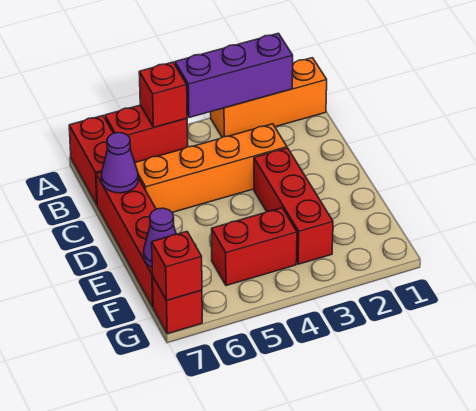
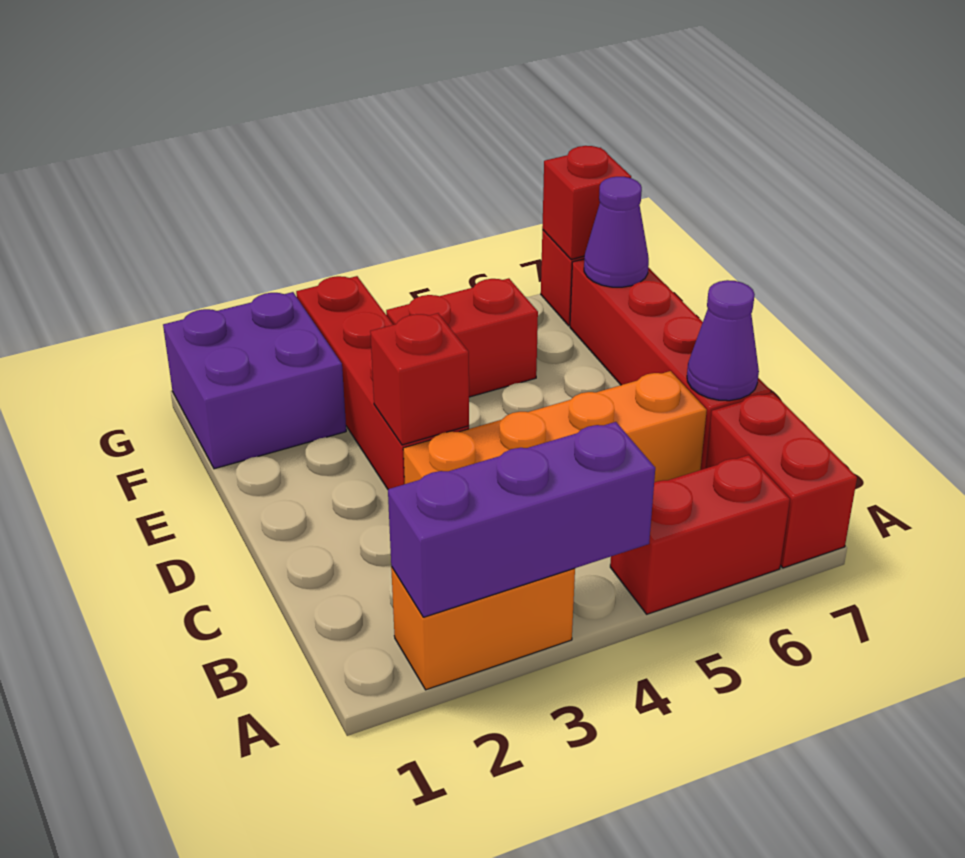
orange brick A1:A3 level 1 -> orange brick A2:A3 level 1
red brick A5 level 2 -> red brick D3 level 2
red brick D3:F3 level 1 -> red brick D3:G3 level 1
none -> purple brick F1:G2 level 1

